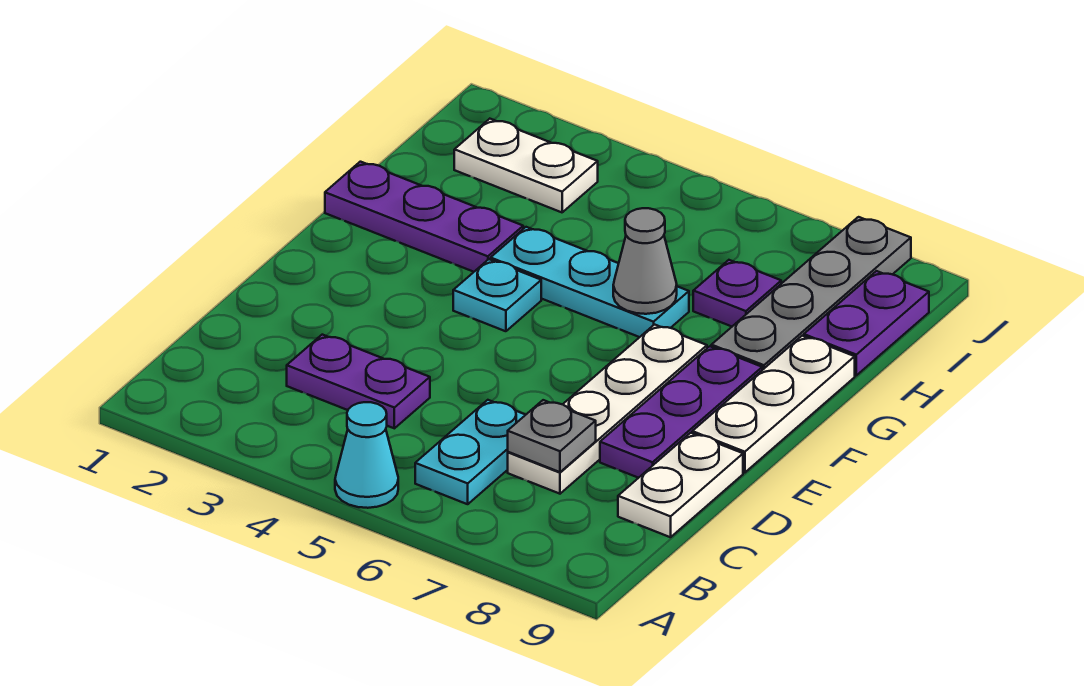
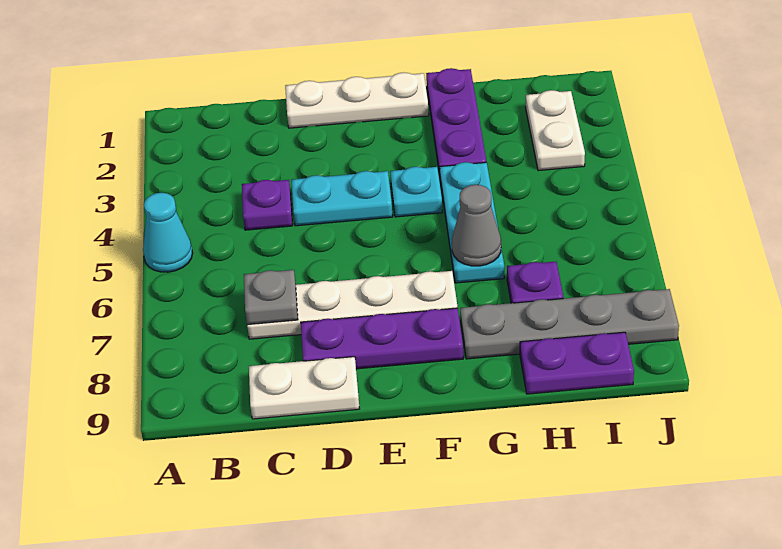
cyan plate B6:C6 level 1 -> cyan plate D4:E4 level 1
purple plate C3:C4 level 1 -> purple plate C4 level 1
white plate E9:G9 level 1 -> white plate D1:F1 level 1

